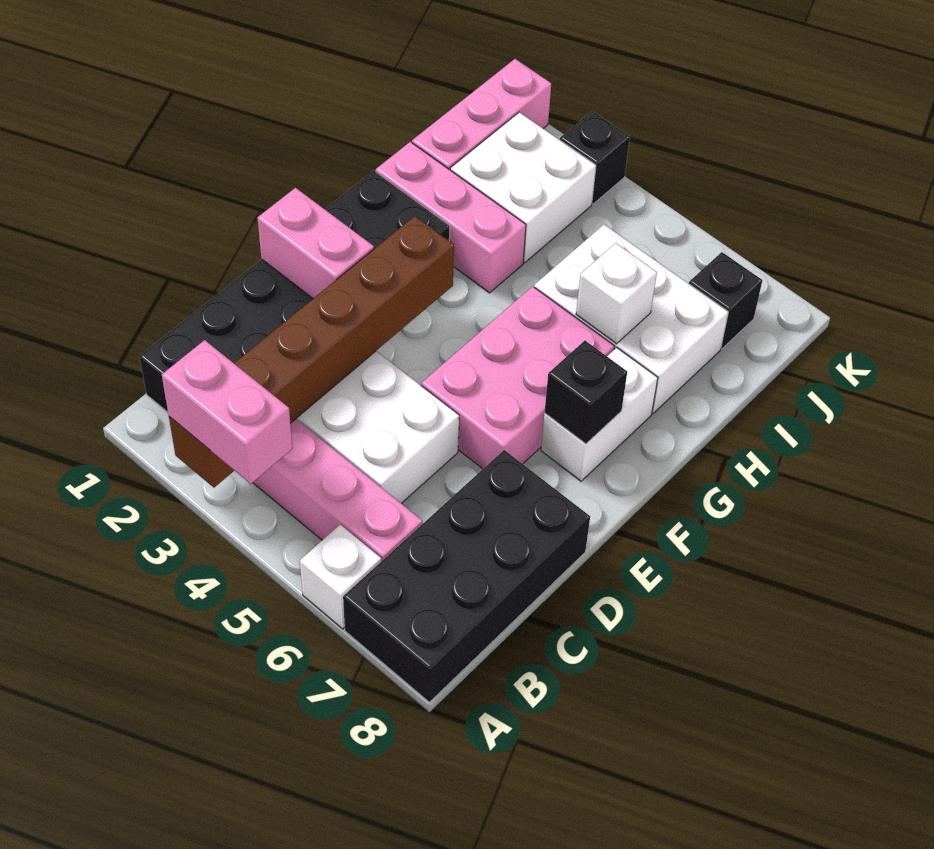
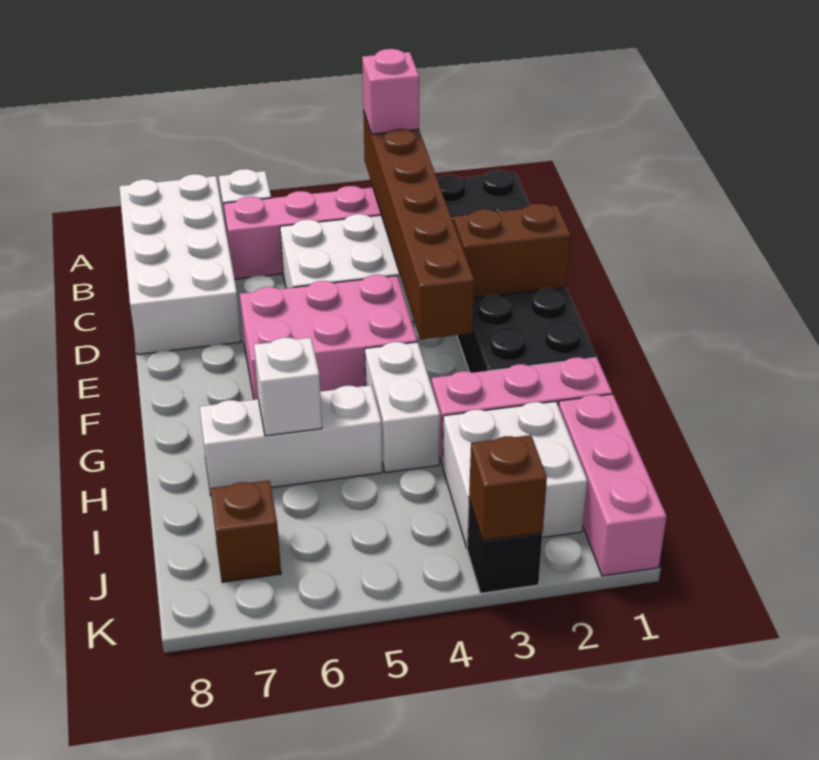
pink brick A3:A4 level 3 -> pink brick A3 level 3
black brick A7:D8 level 1 -> white brick A7:D8 level 1
pink brick E1:E2 level 2 -> brown brick E1:E2 level 2
pink brick E5:G6 level 1 -> pink brick E4:F6 level 1
white brick F7:G7 level 1 -> white brick G4:H4 level 1
black brick F7 level 2 -> none
white brick H5:I7 level 1 -> white brick H5:H7 level 1
black brick J7 level 1 -> brown brick J7 level 1
none -> brown brick K3 level 2

